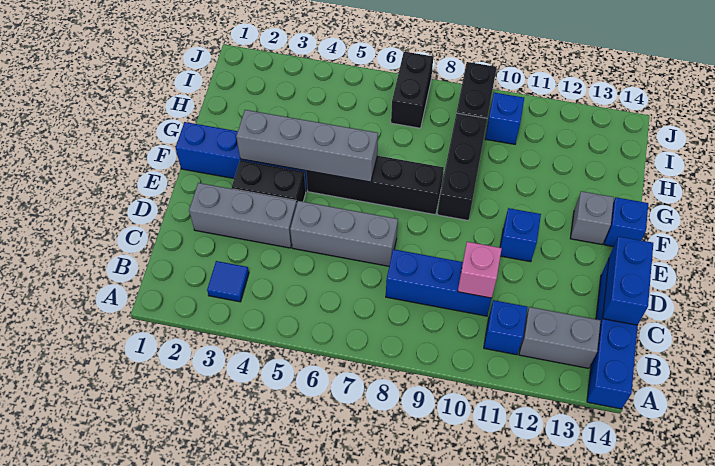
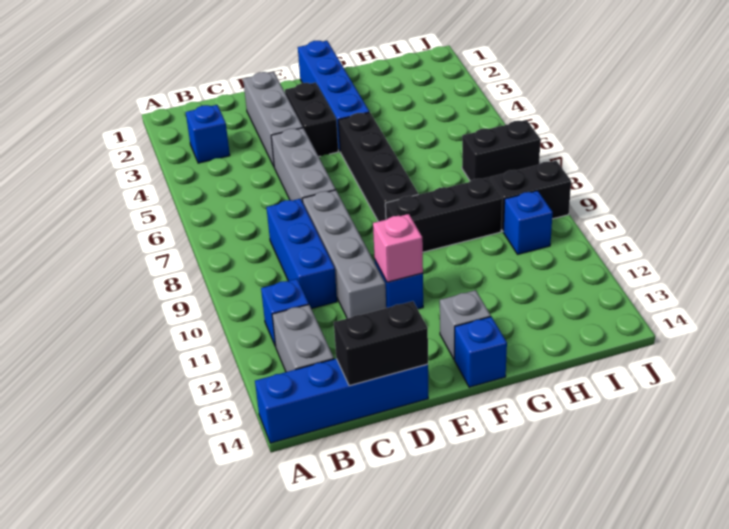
blue tile B3 level 1 -> blue brick B3 level 1
pink brick C10 level 2 -> pink brick E11 level 2
blue brick C14:D14 level 2 -> black brick C14:D14 level 2
grey brick F3:F6 level 2 -> grey brick D8:D11 level 1

